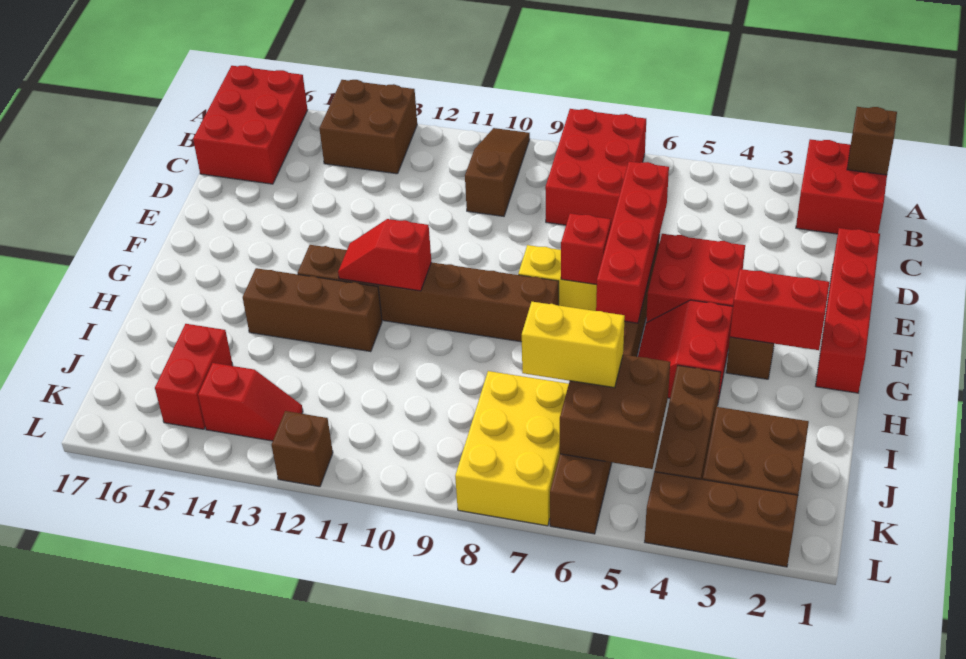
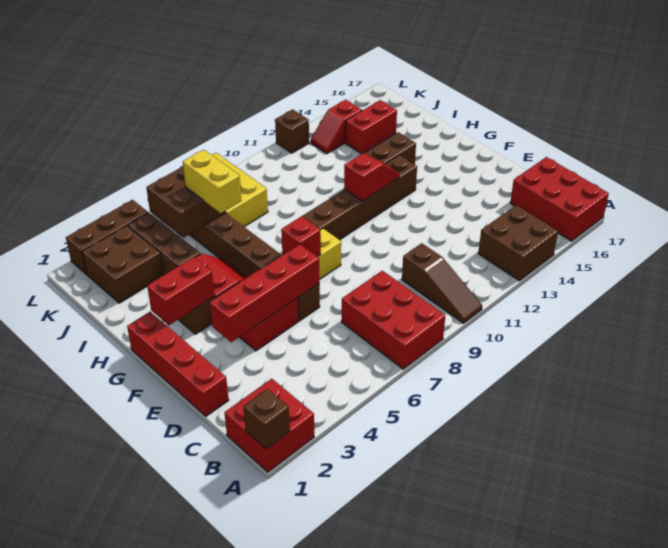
red brick D6:G6 level 2 -> red brick E3:E6 level 2
yellow brick J6:J7 level 3 -> yellow brick I6:J6 level 3
red brick J15:K15 level 1 -> red brick J14:J15 level 1

